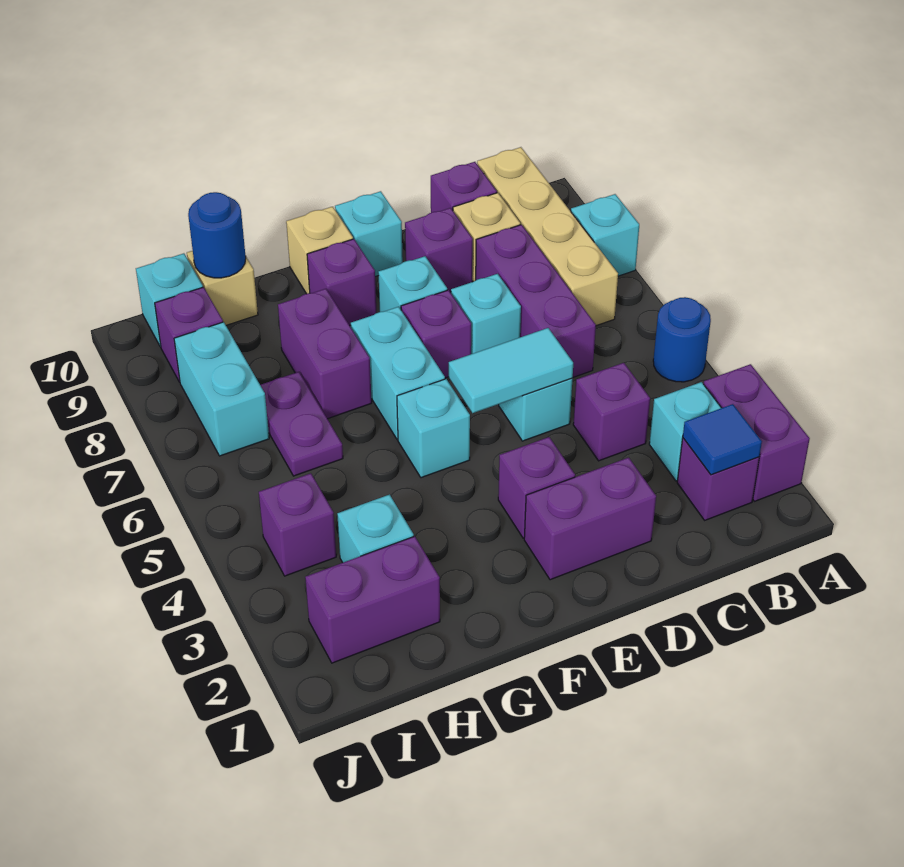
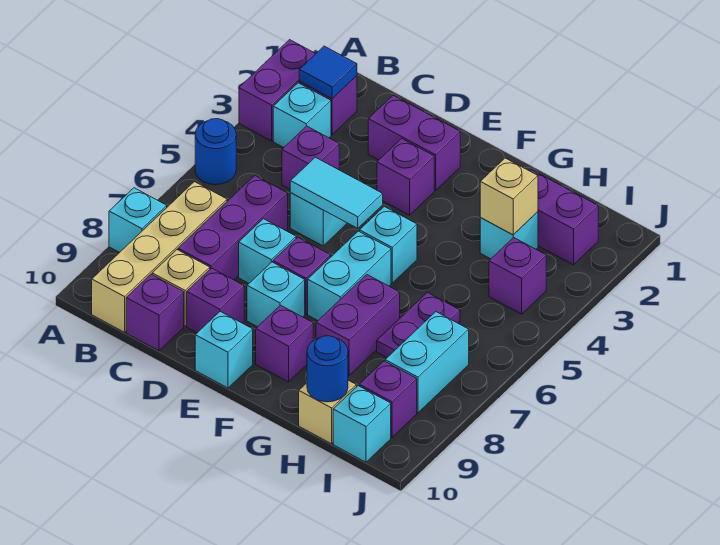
tan brick F10 level 1 -> tan brick H3 level 2

